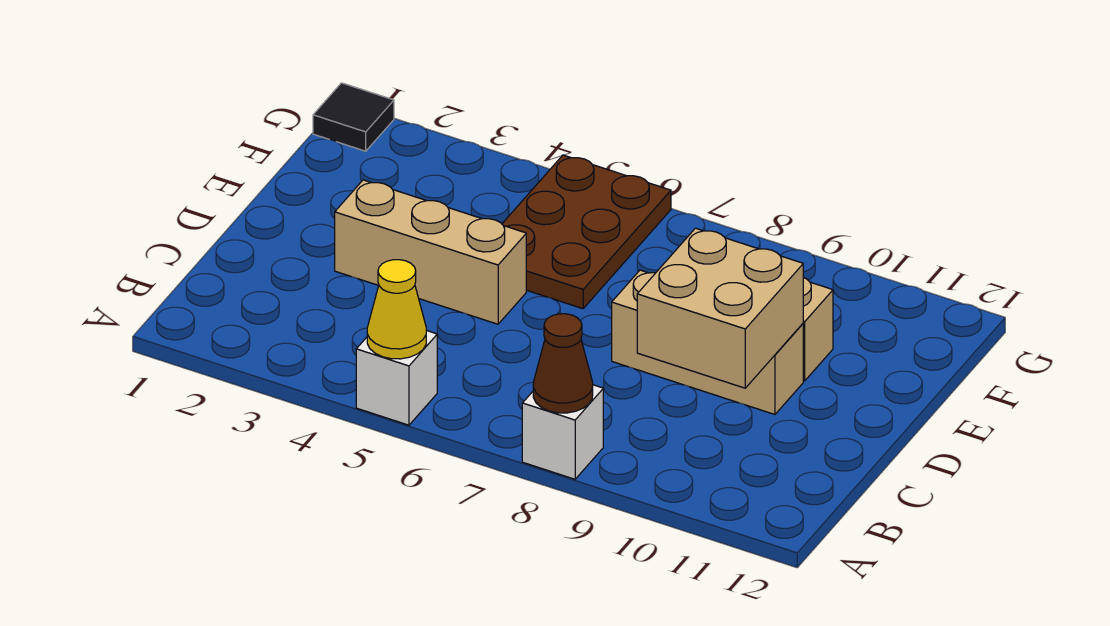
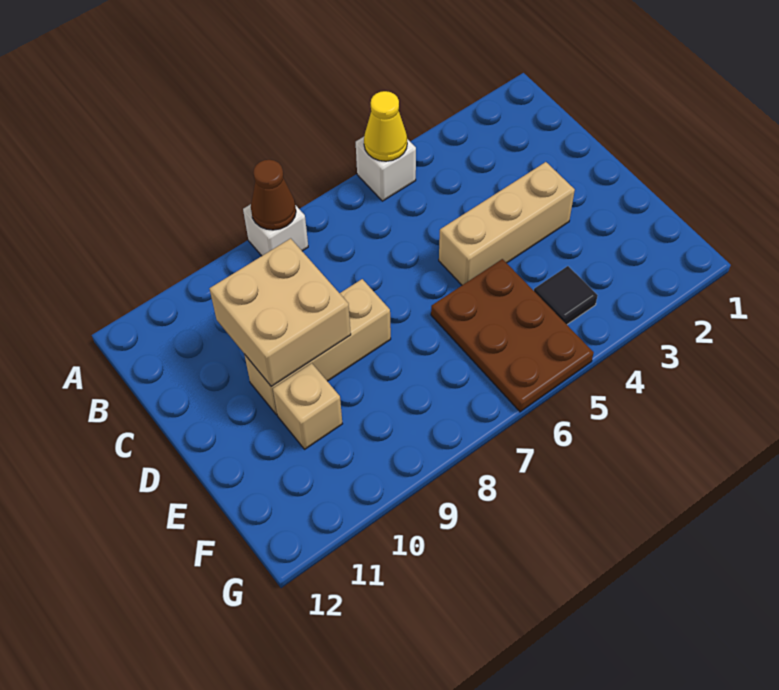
black tile G1 level 1 -> black tile F4 level 1

